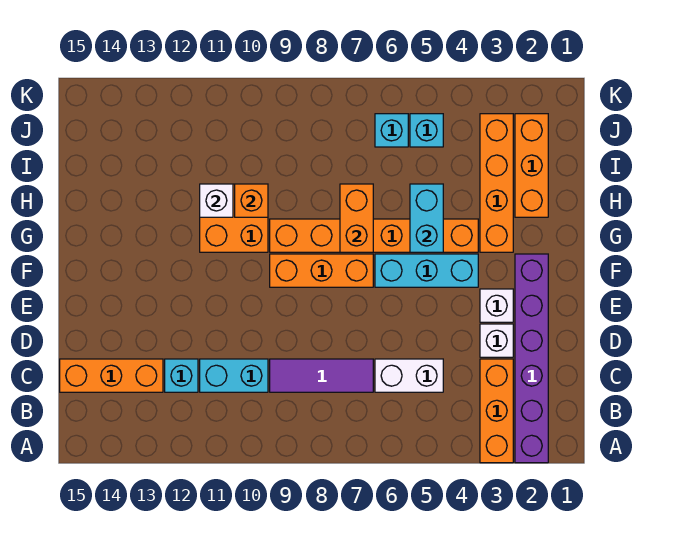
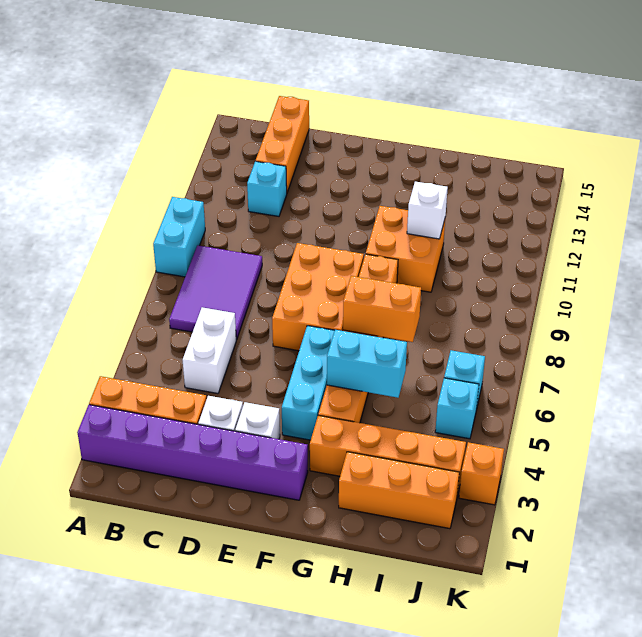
purple tile C7:C9 level 1 -> purple tile B7:C9 level 1
cyan brick C10:C11 level 1 -> cyan brick A9:A10 level 1
orange brick F7:F9 level 1 -> orange brick E7:F9 level 1
orange brick H10 level 2 -> orange brick K3 level 1

